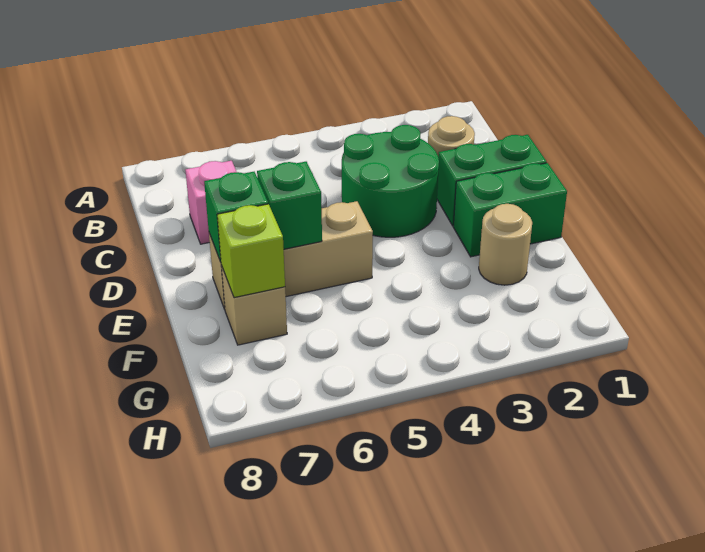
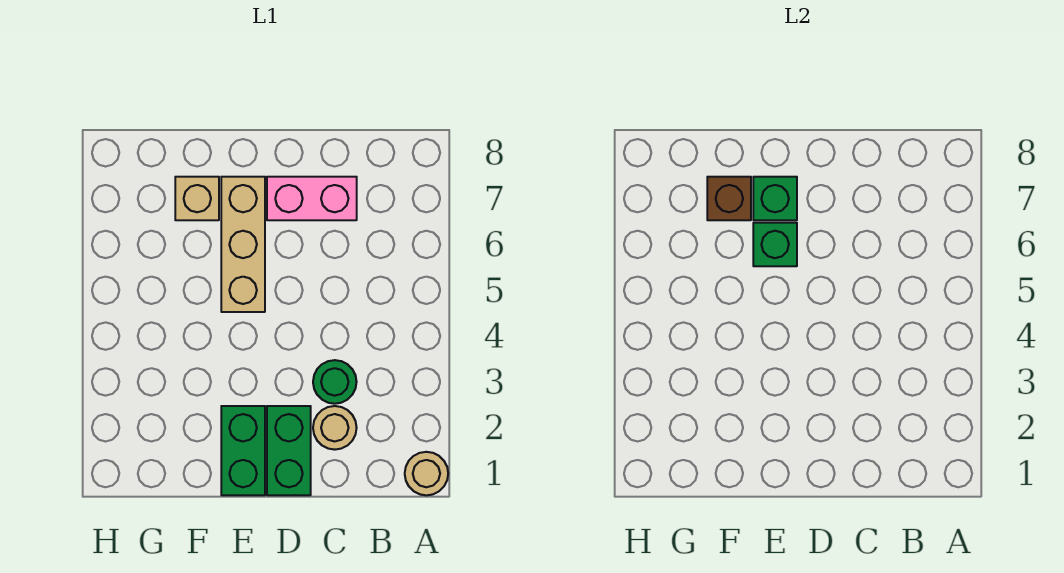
green round brick C3:D4 level 1 -> green round brick C3 level 1
pink brick C7 level 1 -> pink brick C7:D7 level 1
tan round brick F2 level 1 -> tan round brick A1 level 1
lime brick F7 level 2 -> brown brick F7 level 2

